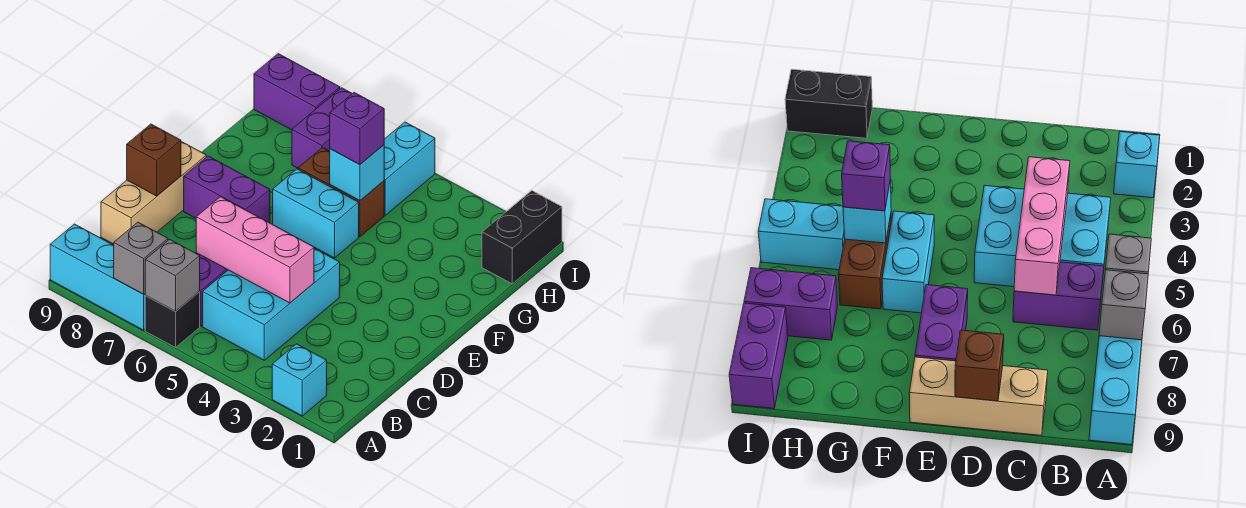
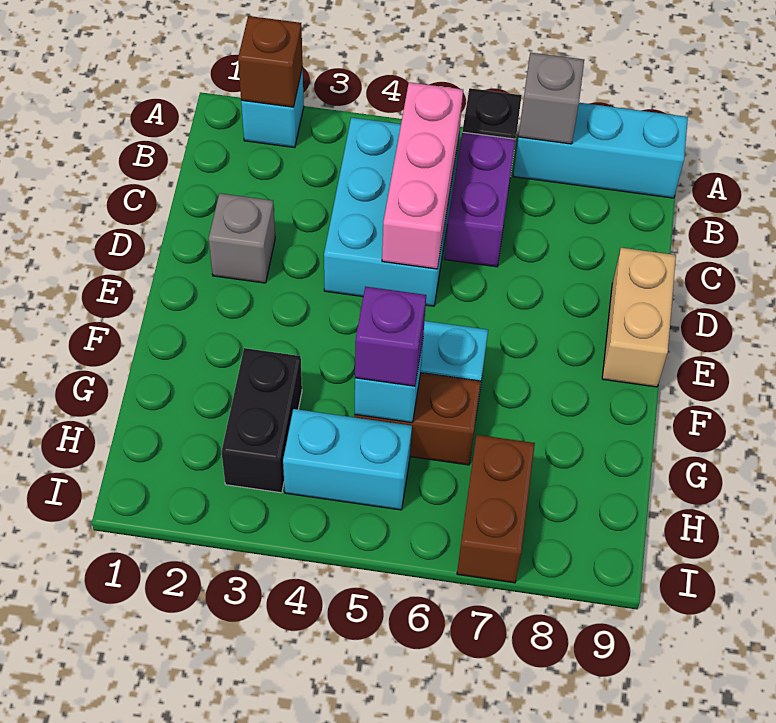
grey brick A6 level 2 -> grey brick D2 level 1
pink brick C4:C6 level 2 -> pink brick B5:D5 level 2
tan brick C9:E9 level 1 -> tan brick D9:E9 level 1
brown brick D9 level 2 -> brown brick A2 level 2
purple brick E7:E8 level 1 -> none
black brick H1:I1 level 1 -> black brick G3:H3 level 1
cyan brick H5:I5 level 1 -> cyan brick H4:H5 level 1
purple brick H7:I7 level 1 -> brown brick H7:I7 level 1
purple brick I8:I9 level 1 -> none

